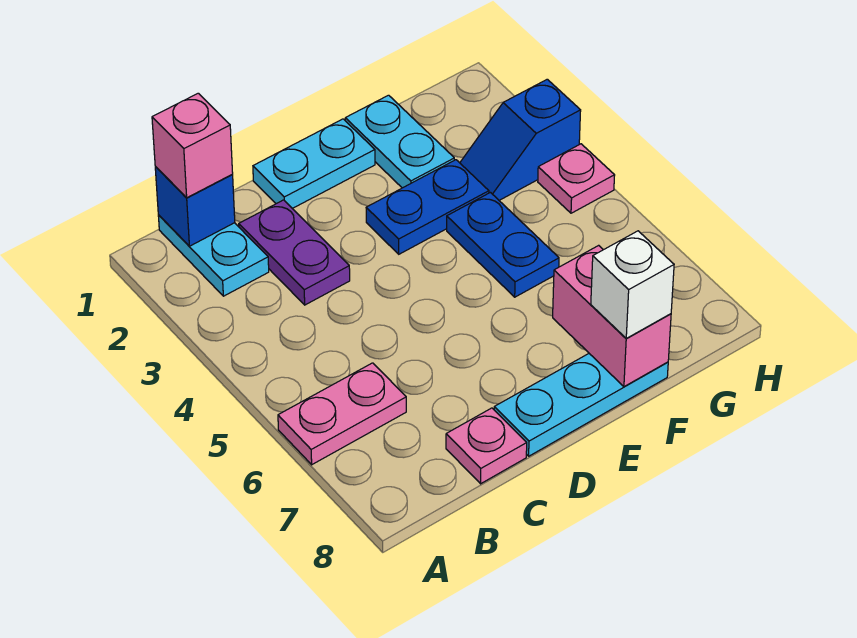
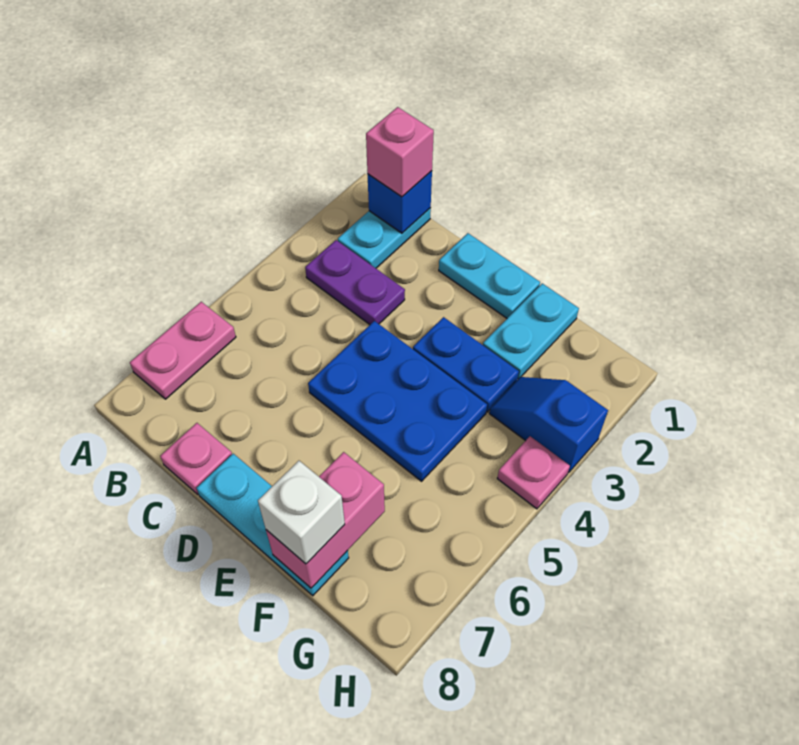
pink plate A6:B6 level 1 -> pink plate A6:A7 level 1
purple plate C2:C3 level 1 -> purple plate B3:C3 level 1
blue plate F4:F5 level 1 -> blue plate D4:F5 level 1

